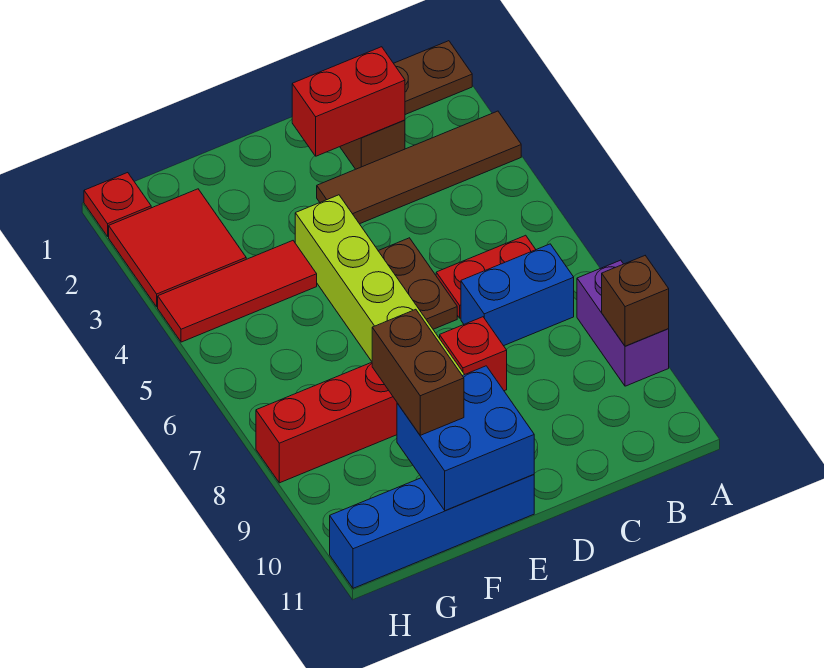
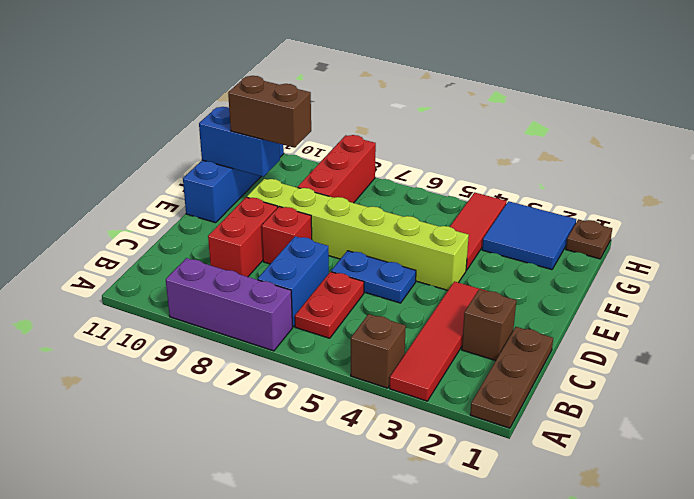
brown tile A3:D3 level 1 -> red tile A3:D3 level 1
purple brick A8:A9 level 1 -> purple brick A7:A9 level 1
brown brick A9 level 2 -> brown brick A4 level 1
red brick C2:D2 level 2 -> red brick C9:D9 level 1
brown plate D5:D6 level 1 -> blue plate D5:D6 level 1
blue brick E10:F11 level 2 -> blue brick F10:F11 level 2
red tile G2:H3 level 1 -> blue tile G2:H3 level 1
red plate H1 level 1 -> brown plate H1 level 1

